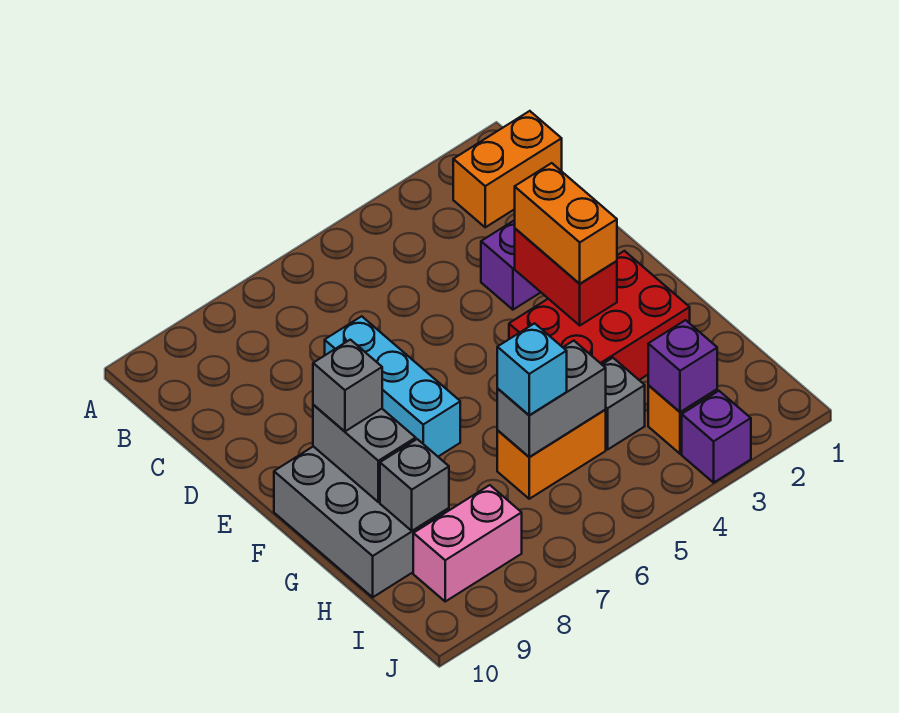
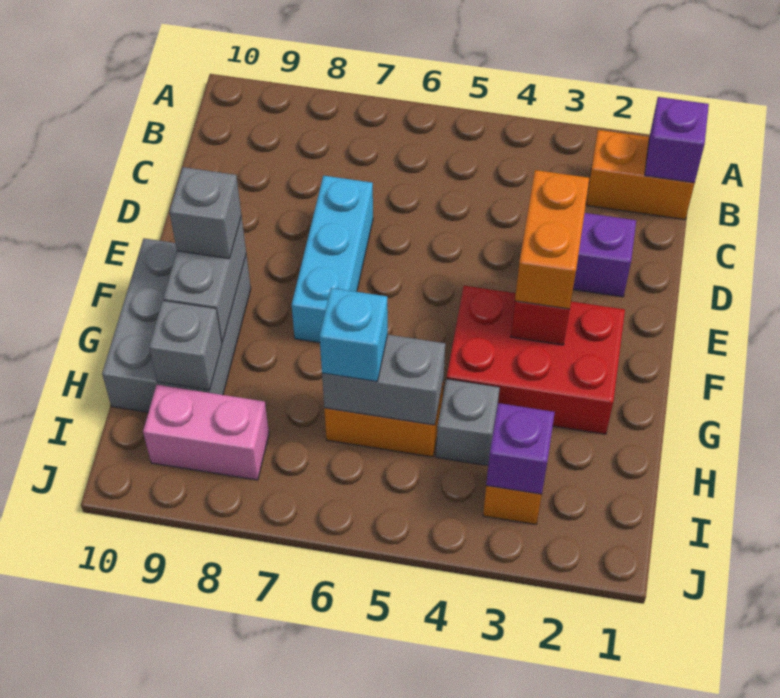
purple brick J3 level 1 -> purple brick B1 level 2

